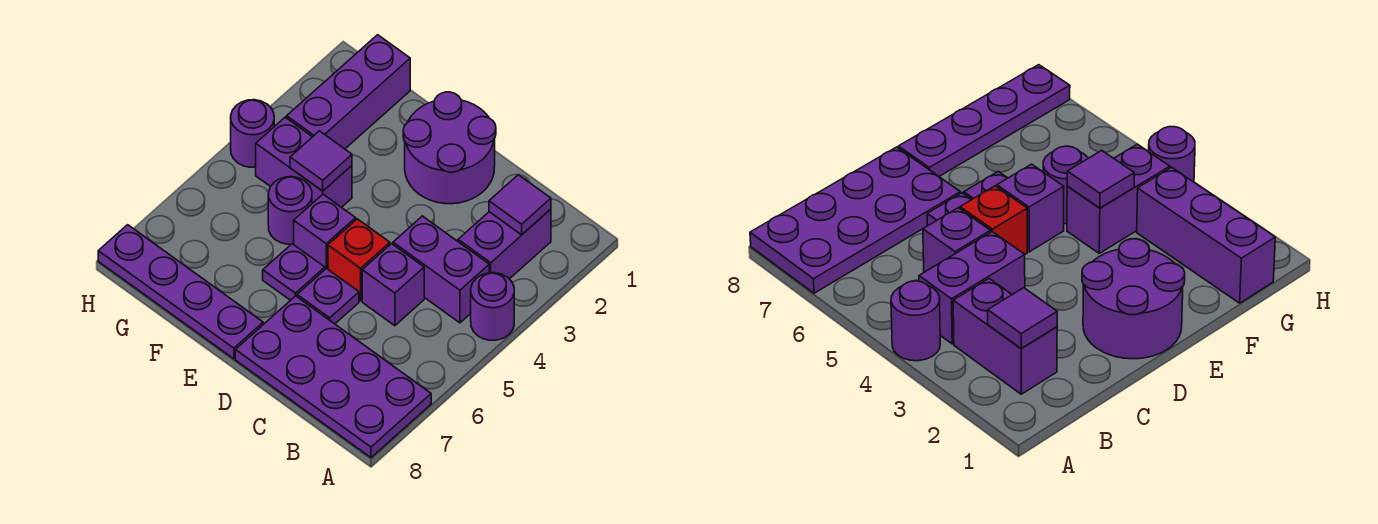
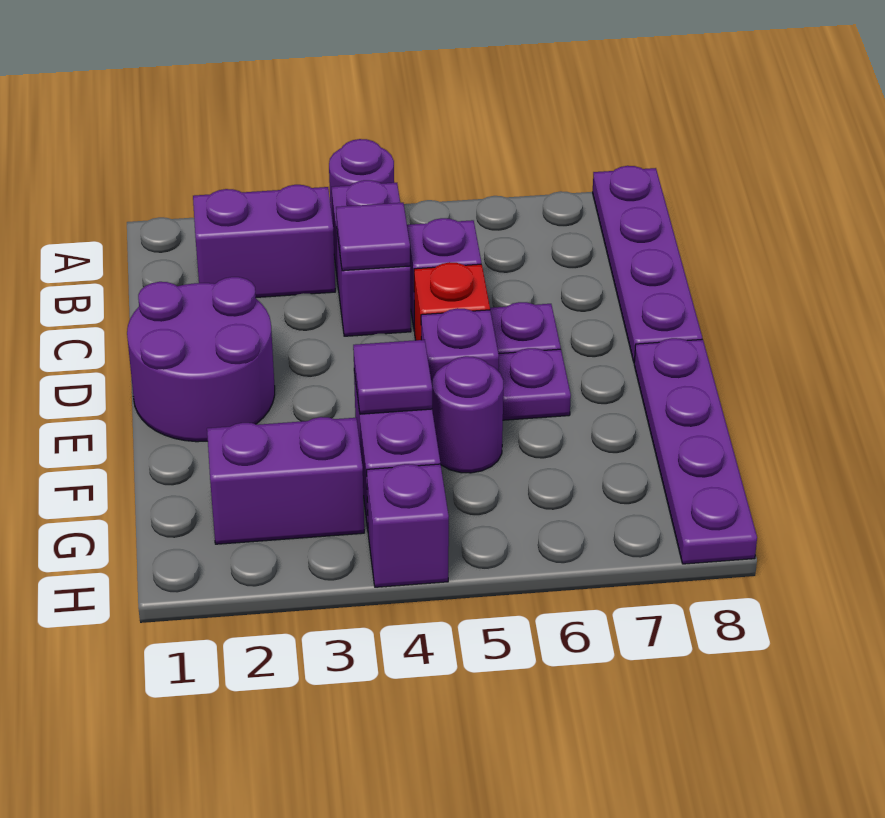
purple plate A7:D8 level 1 -> purple plate A8:D8 level 1
purple tile B2 level 2 -> purple tile C4 level 2
purple brick G1:G3 level 1 -> purple brick G2:G3 level 1
purple round brick H4 level 1 -> purple brick H4 level 1

